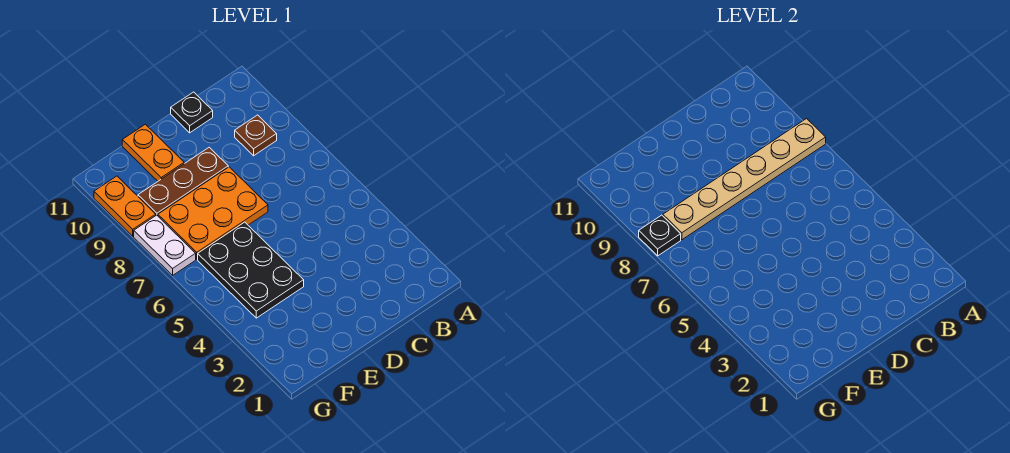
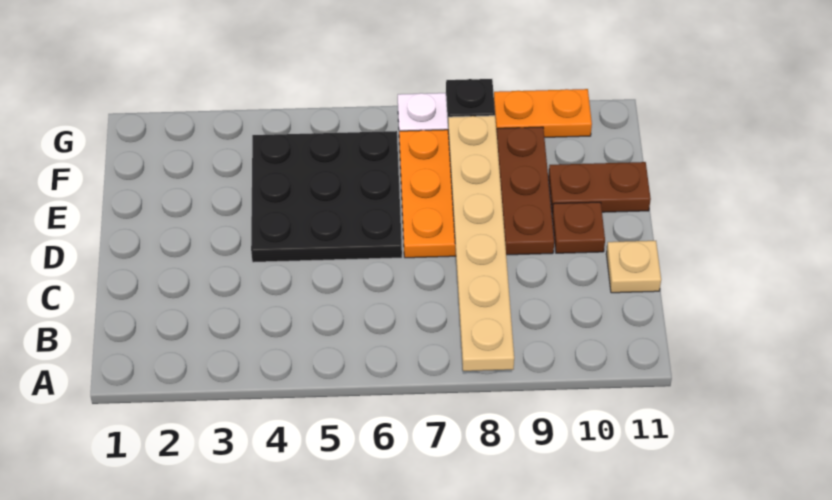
brown plate B9 level 1 -> brown plate D10 level 1
black plate C11 level 1 -> tan plate C11 level 1
black plate E4:F6 level 1 -> black plate D4:F6 level 1
orange plate E10:E11 level 1 -> brown plate E10:E11 level 1

